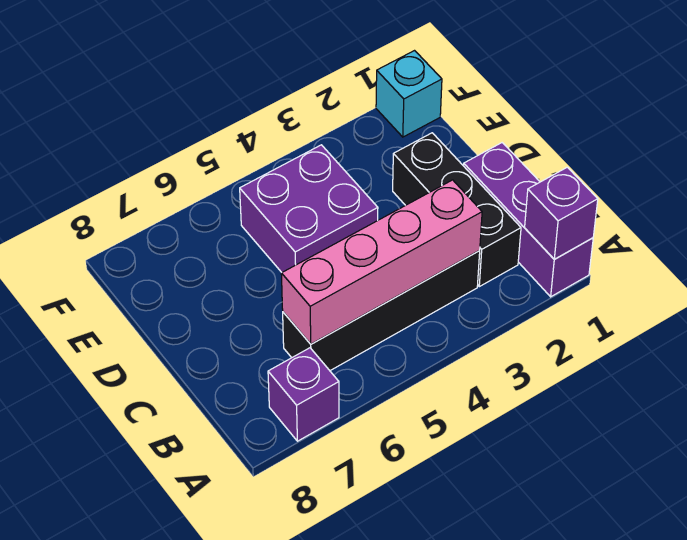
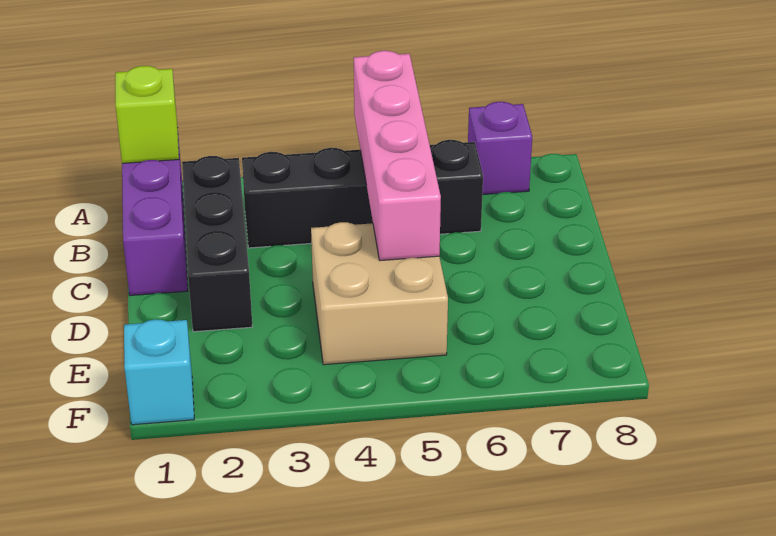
purple brick A1 level 2 -> lime brick A1 level 2
pink brick B3:B6 level 2 -> pink brick A5:D5 level 2
purple brick D4:E5 level 1 -> tan brick D4:E5 level 1

